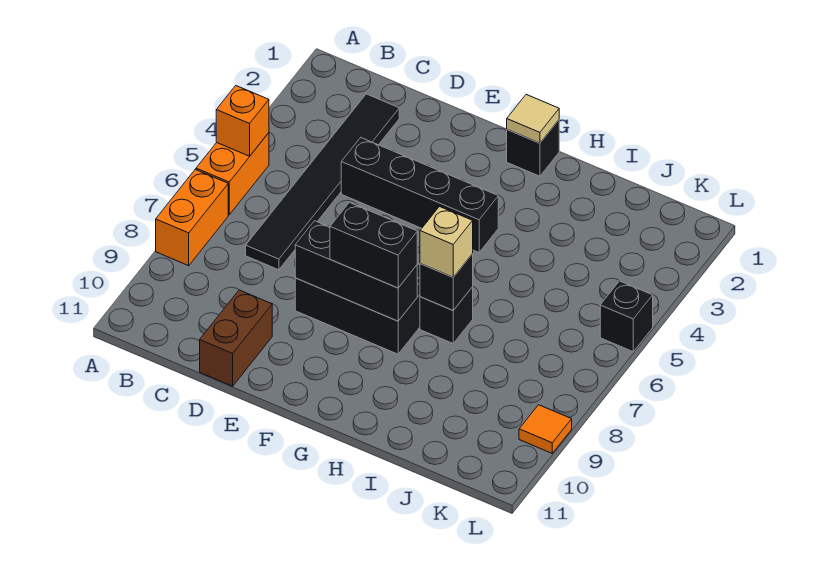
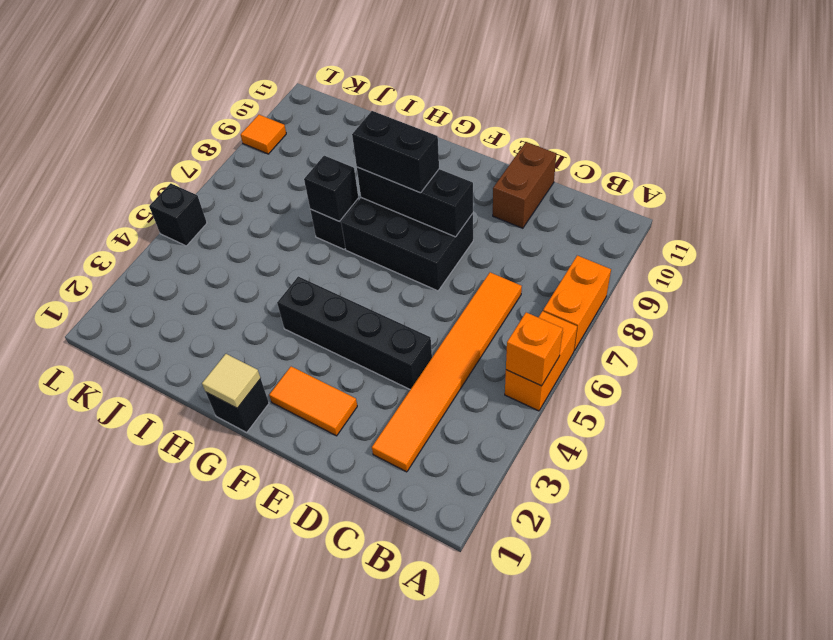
black tile C2:C7 level 1 -> orange tile C2:C7 level 1
none -> orange tile E2:F2 level 1
tan brick H7 level 3 -> none

